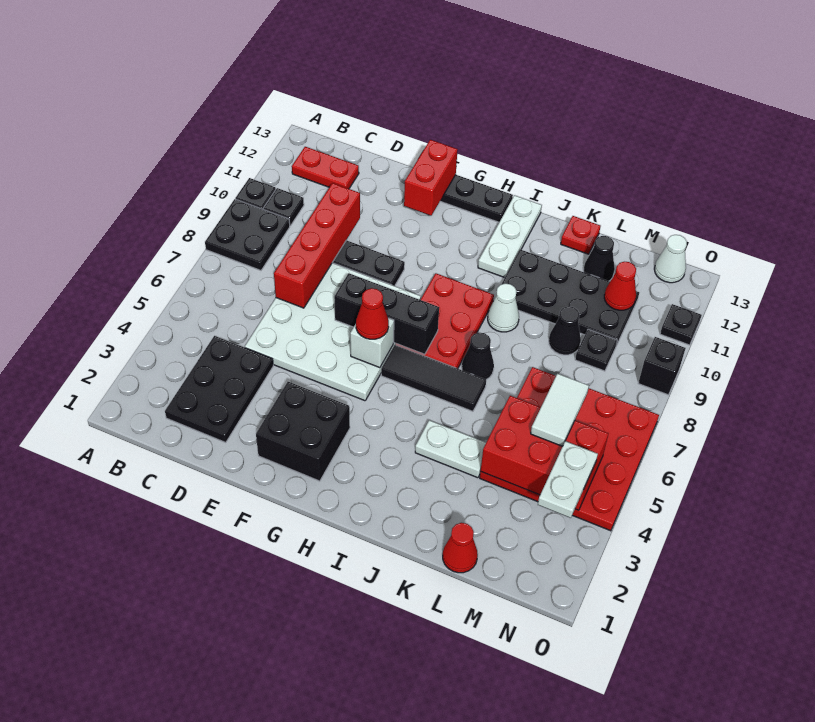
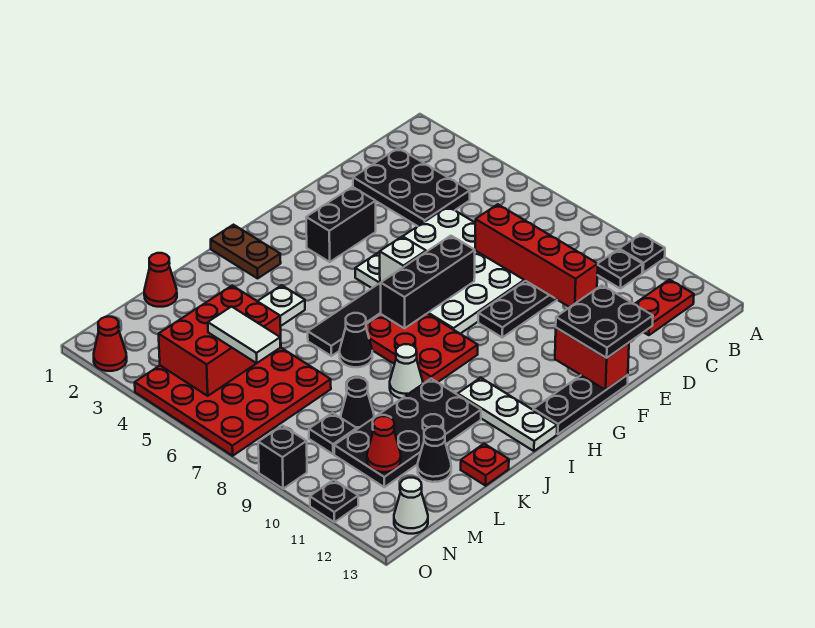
black plate A8:B9 level 1 -> black plate E12:F13 level 3
black brick F2:G3 level 1 -> black brick F3:G3 level 1
red cone G6 level 3 -> red cone O2 level 1
none -> brown plate I1:I2 level 1
white plate N3:N4 level 3 -> none

